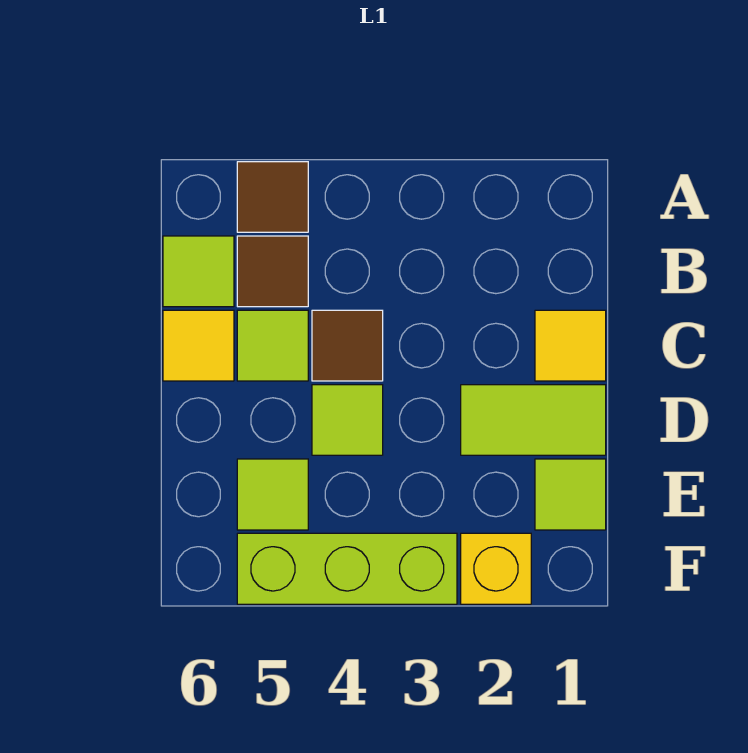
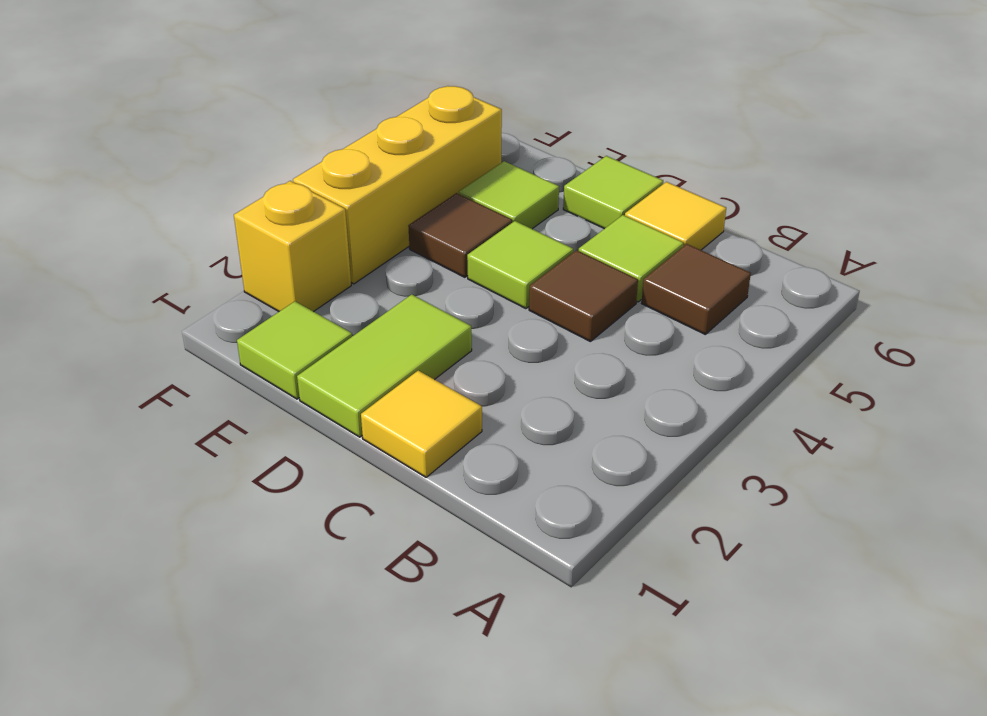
brown tile A5 level 1 -> brown tile E4 level 1
lime tile B6 level 1 -> lime tile D6 level 1
lime brick F3:F5 level 1 -> yellow brick F3:F5 level 1

